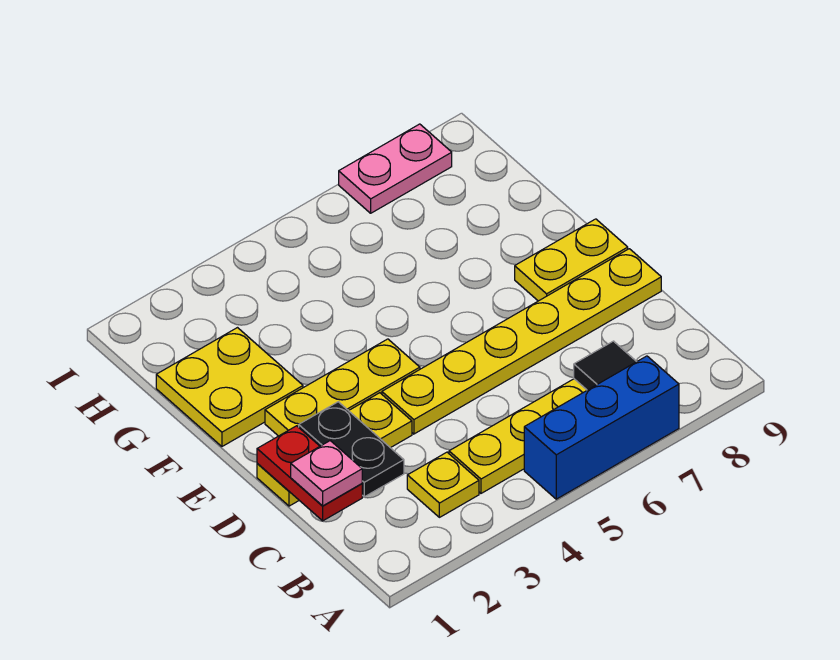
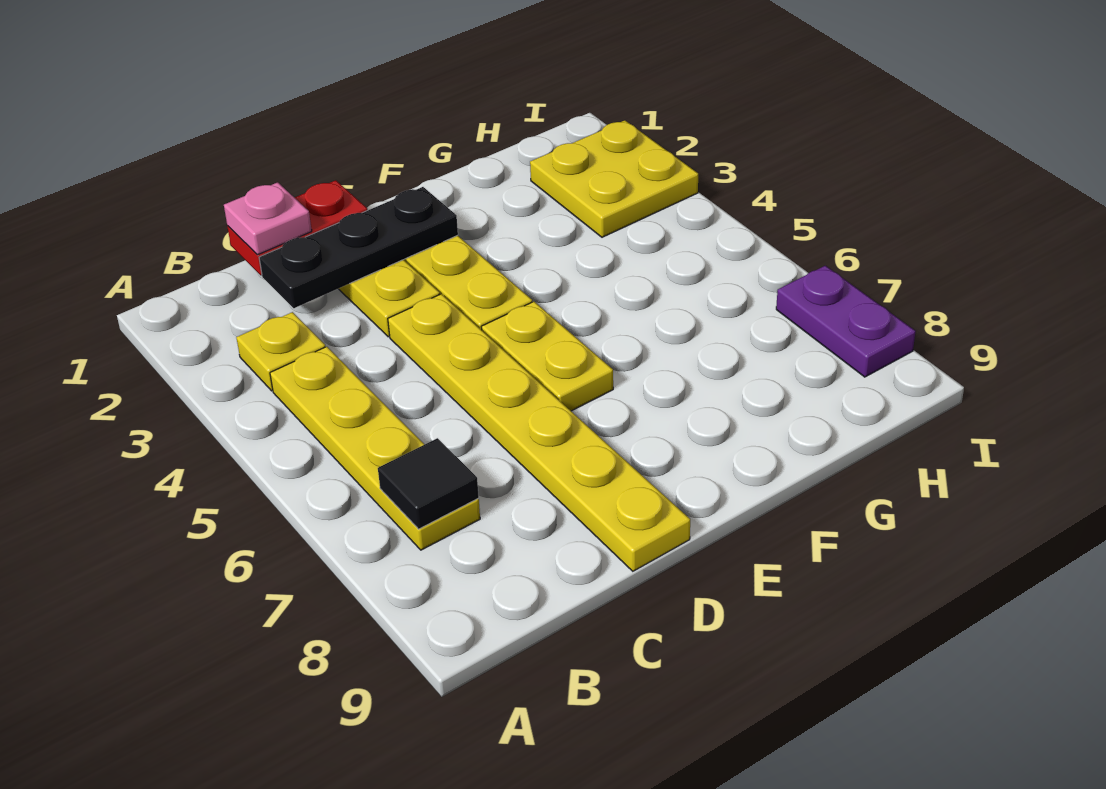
blue brick A5:A7 level 1 -> none
black plate C2:D2 level 2 -> black plate C2:E2 level 2
yellow plate E8:E9 level 1 -> yellow plate E5:E6 level 1
yellow plate F1:G2 level 1 -> yellow plate H2:I3 level 1
pink plate I7:I8 level 1 -> purple plate I7:I8 level 1

